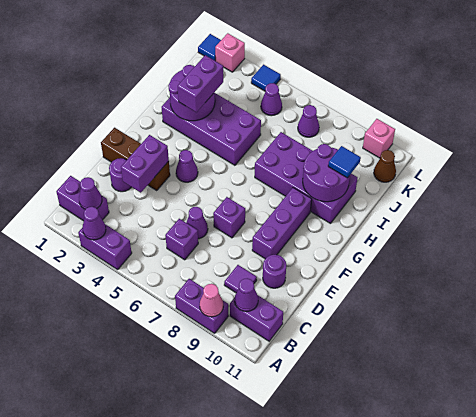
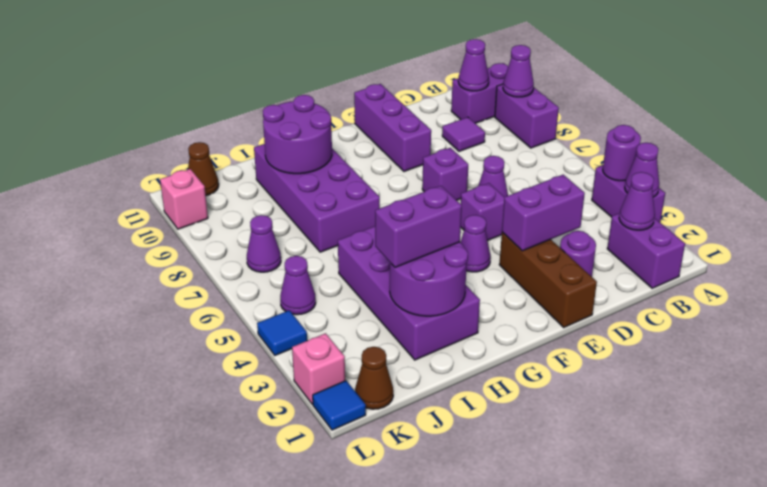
pink cone A9 level 2 -> purple cone A9 level 2
purple brick B10:B11 level 1 -> purple brick A10:B10 level 1
purple brick C6 level 1 -> purple brick E5 level 1
purple round brick D10 level 1 -> purple round brick A4 level 2
purple brick E9:G9 level 1 -> purple brick E9:E11 level 1
blue tile I10 level 3 -> none
none -> brown cone K1 level 1

